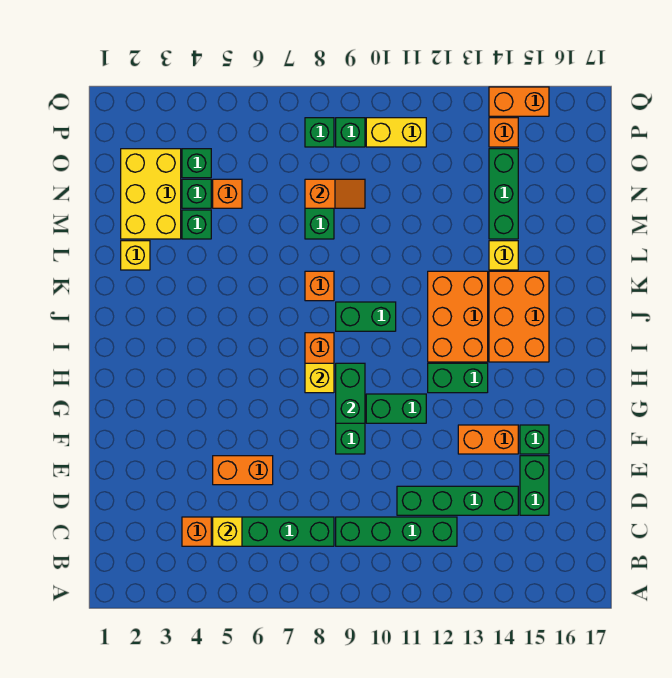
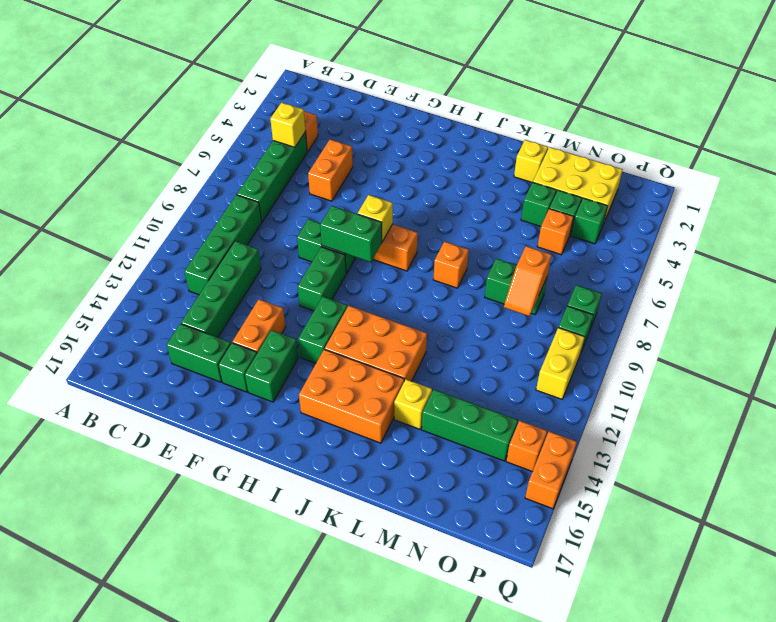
green brick J9:J10 level 1 -> green brick G14:G15 level 1

